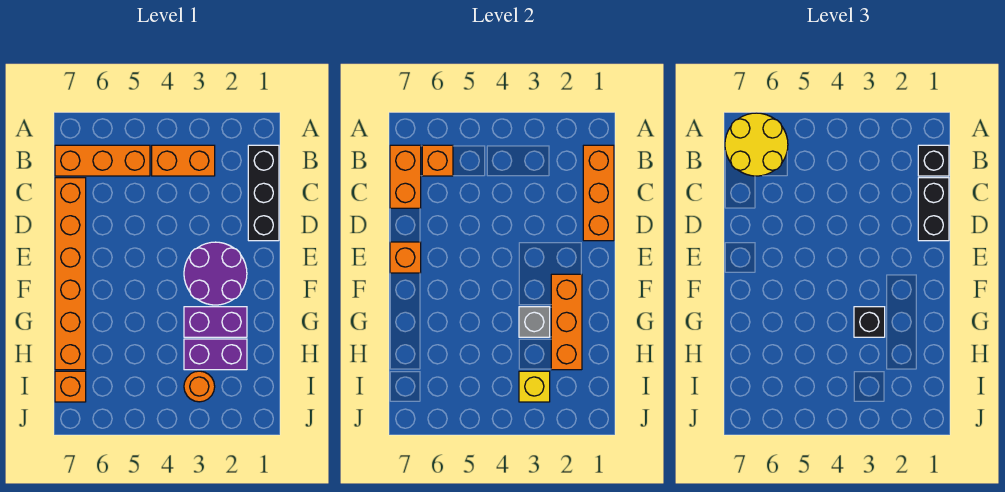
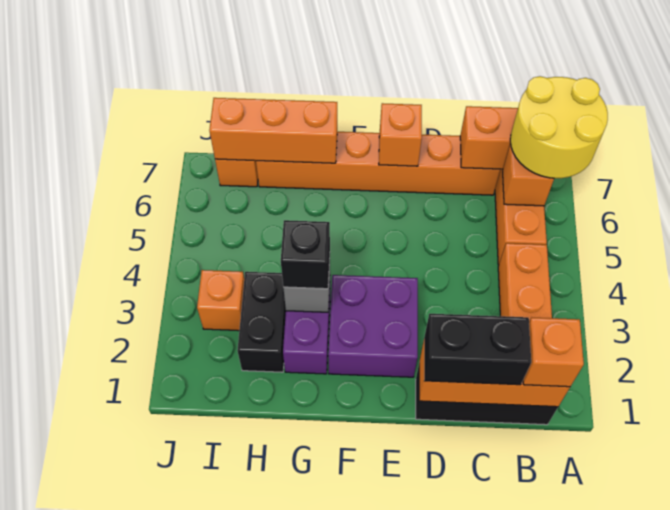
black brick B1 level 3 -> orange brick B1 level 3
purple round brick E2:F3 level 1 -> purple brick E2:F3 level 1
orange brick F2:H2 level 2 -> orange brick G7:I7 level 2
purple brick H2:H3 level 1 -> black brick H2:H3 level 1
orange round brick I3 level 1 -> orange brick I3 level 1
yellow brick I3 level 2 -> none

